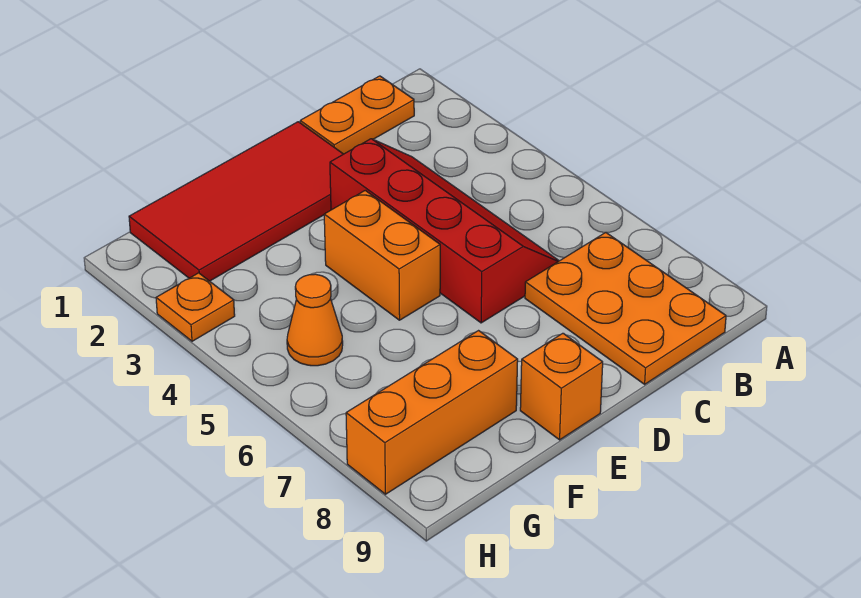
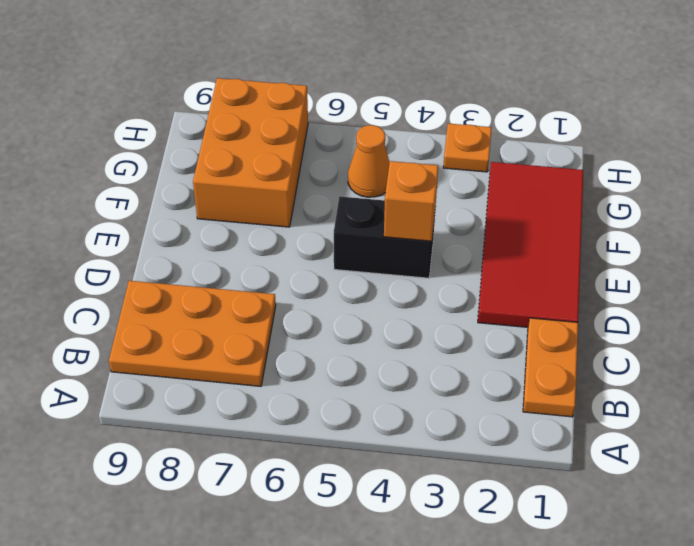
red slope C3:D6 level 1 top D -> none
orange brick E4:E5 level 1 -> black brick E4:E5 level 1
orange brick E9 level 1 -> orange brick E4 level 2
orange brick F8:H8 level 1 -> orange brick F7:H8 level 1

